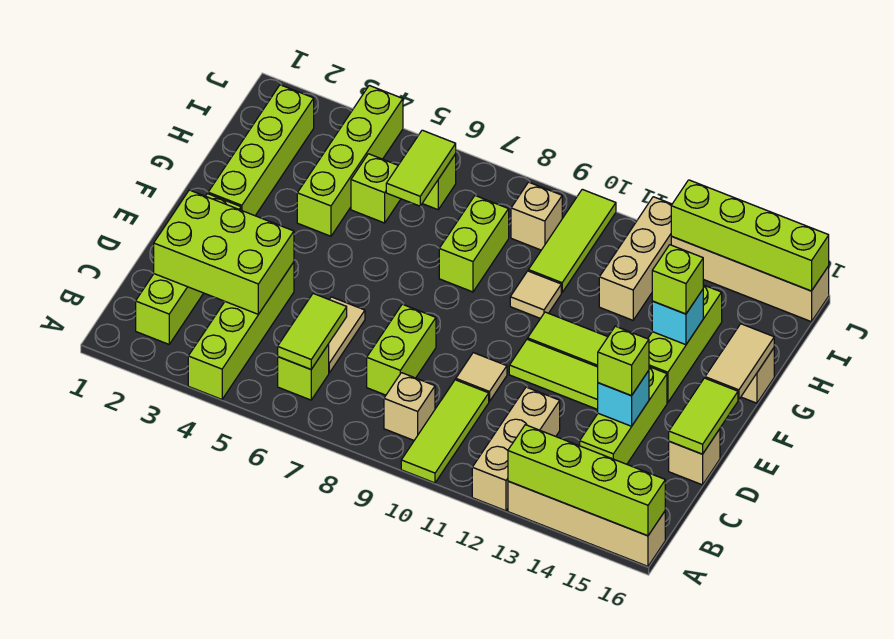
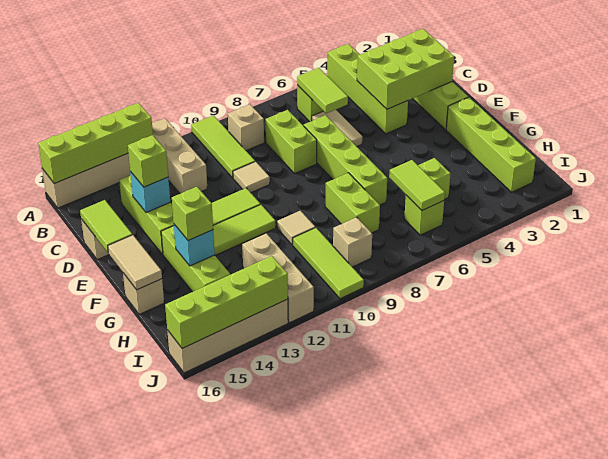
lime brick G4:J4 level 1 -> lime brick D7:G7 level 1

